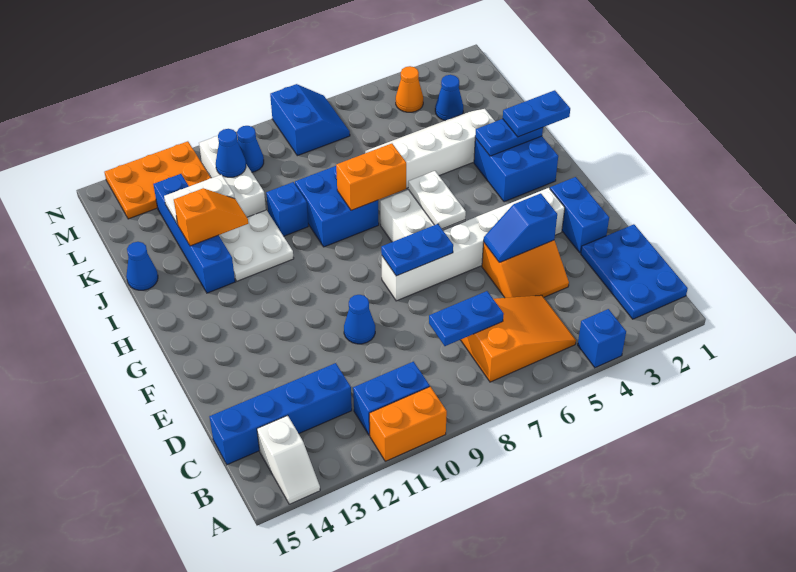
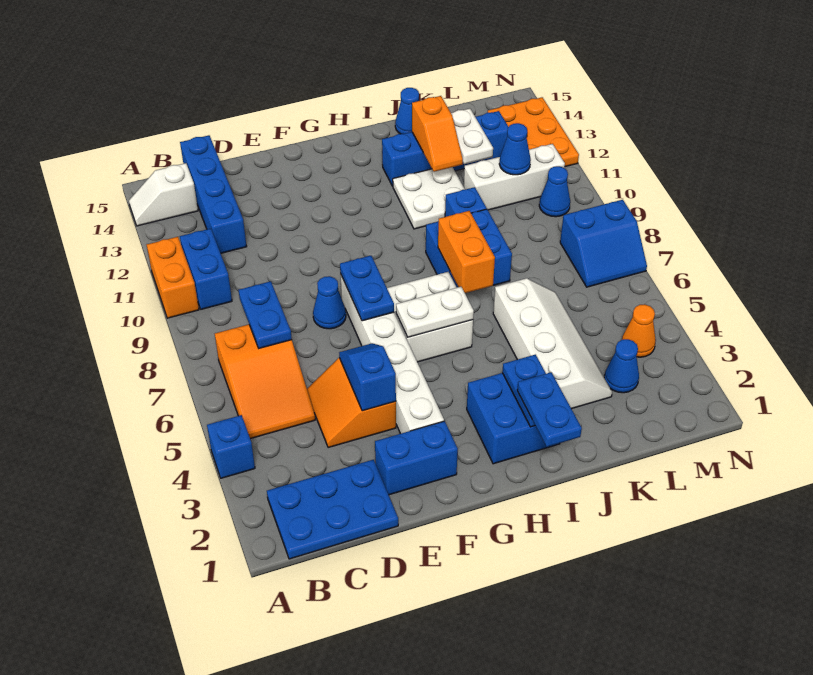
blue cone E10 level 1 -> blue cone E8 level 1

